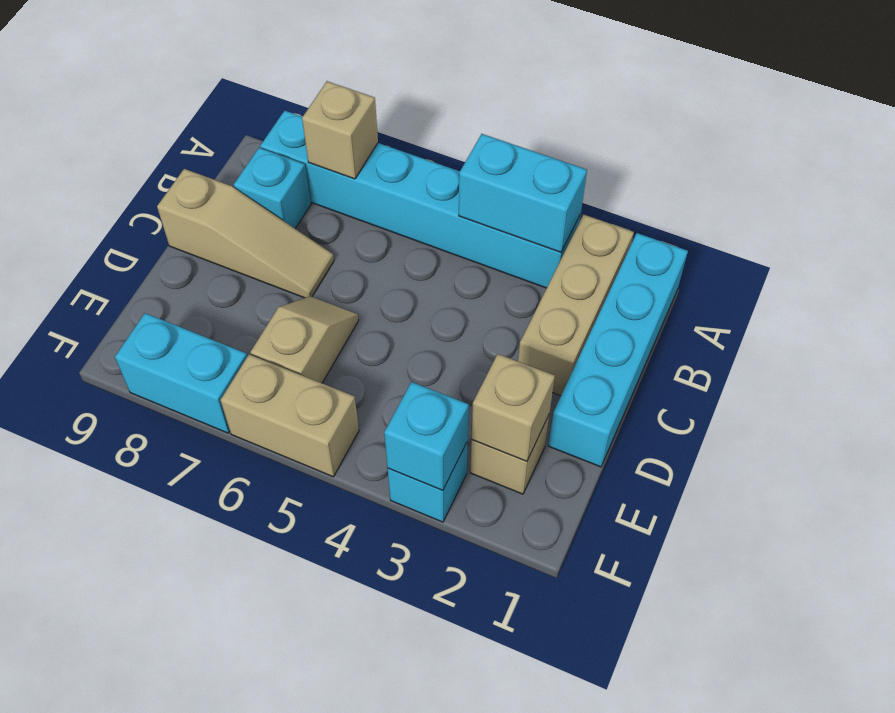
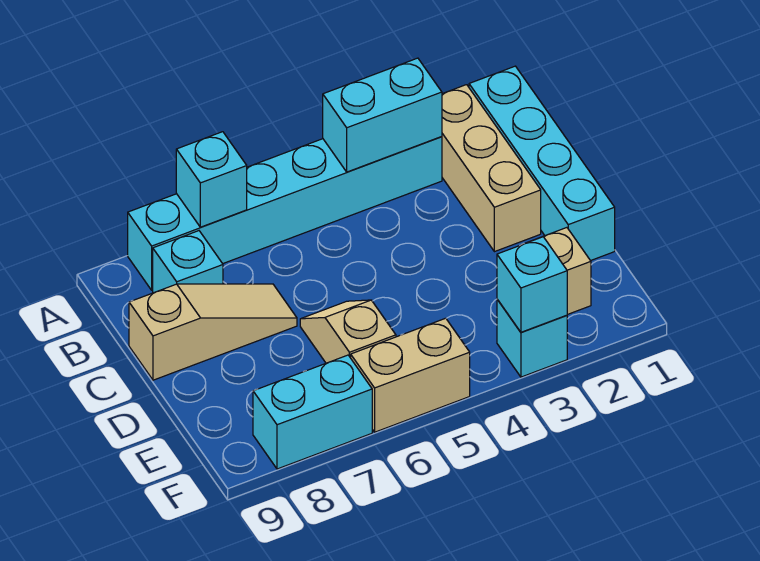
tan brick A7 level 2 -> cyan brick A7 level 2
tan brick E2 level 2 -> none

